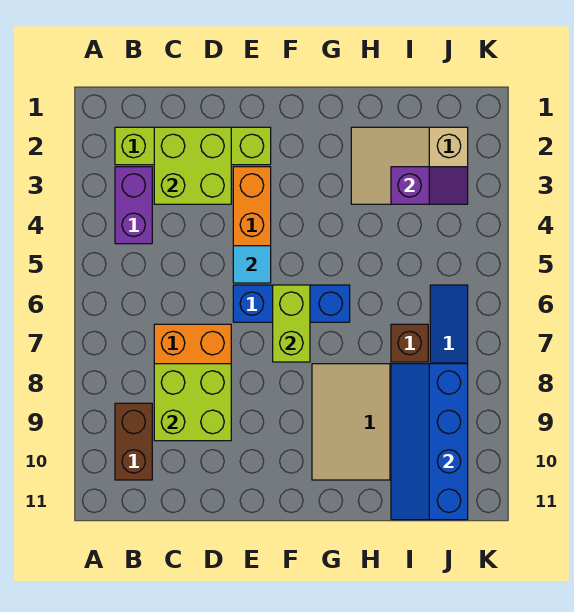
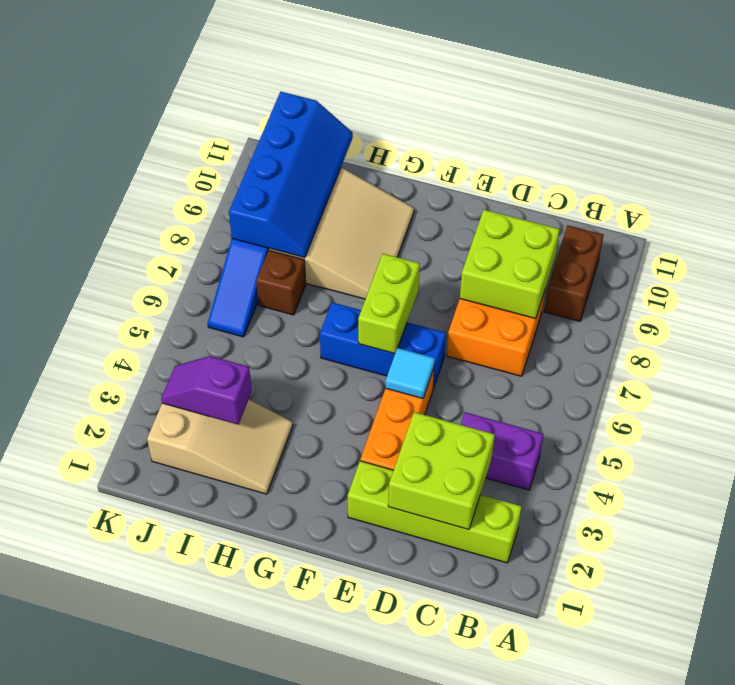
purple brick B3:B4 level 1 -> purple brick B4:C4 level 1

